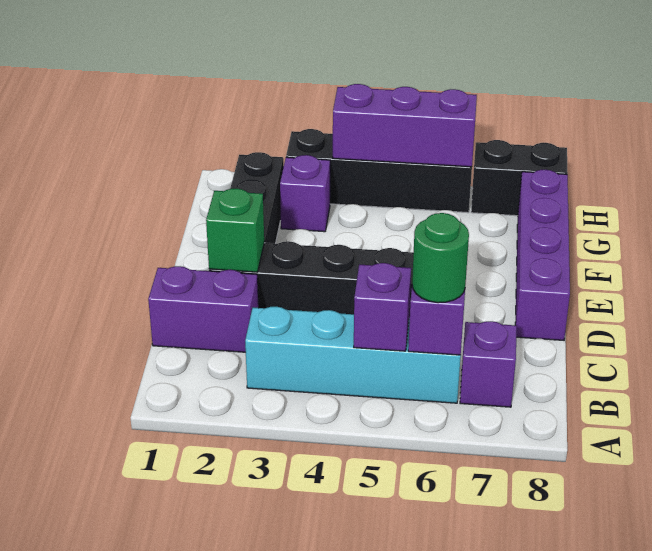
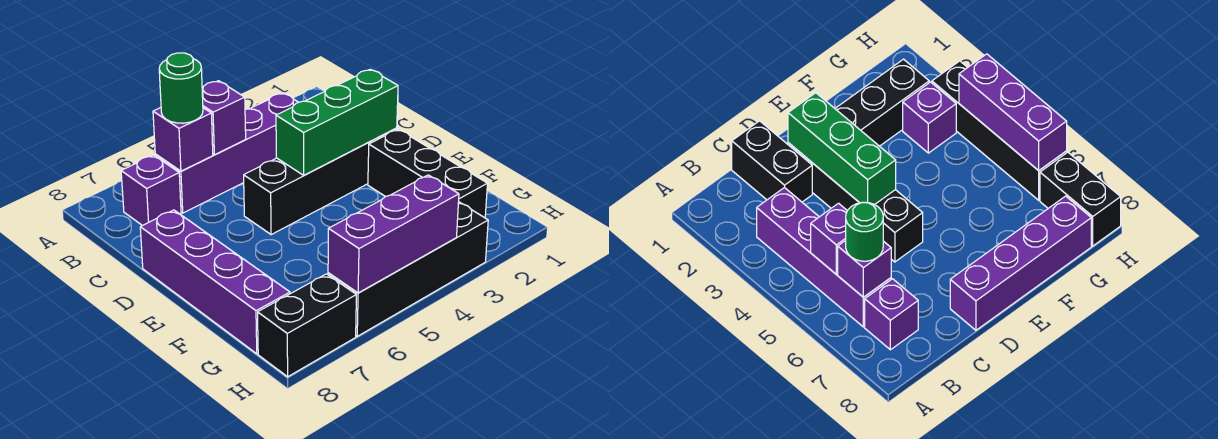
cyan brick B3:B6 level 1 -> purple brick B3:B6 level 1
purple brick C1:C2 level 1 -> black brick C1:C2 level 1
green brick D2 level 2 -> green brick D2:D4 level 2

